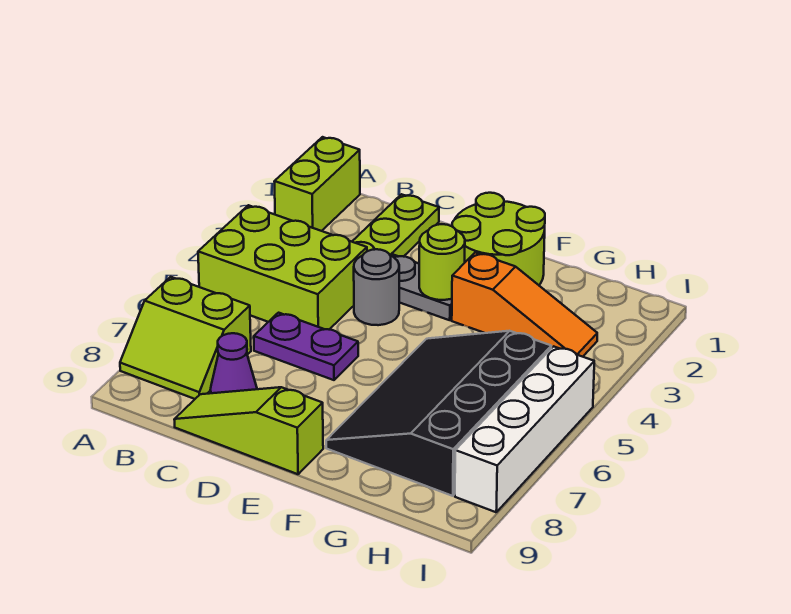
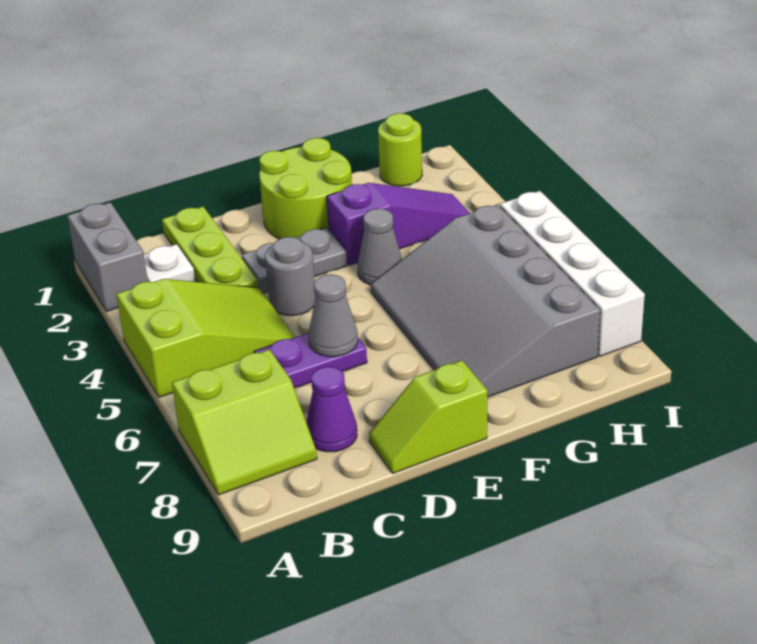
lime brick A1:A2 level 1 -> grey brick A1:A2 level 1
lime brick A4:C5 level 1 -> lime slope A4:C5 level 1 top A
none -> white plate B2 level 1
lime slope C9:E9 level 1 top E -> lime slope D9:E9 level 1 top E
none -> grey cone D6 level 2
lime round brick E3 level 2 -> lime round brick H1 level 1
orange slope F3:H3 level 1 top F -> purple slope F3:H3 level 1 top F
none -> grey cone F4 level 1
black slope F5:H8 level 1 top H -> grey slope F5:H8 level 1 top H

